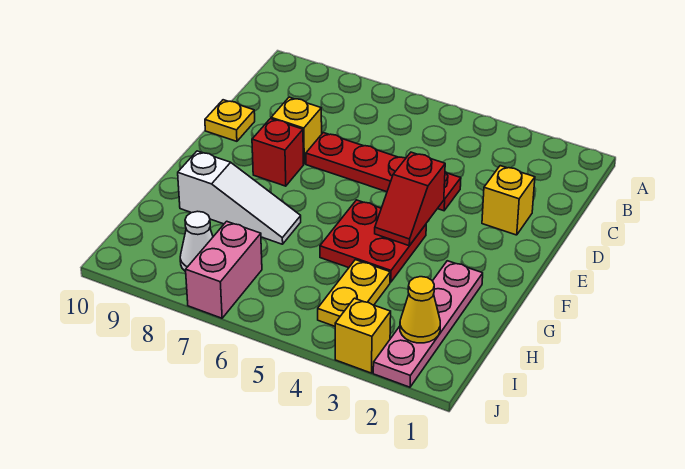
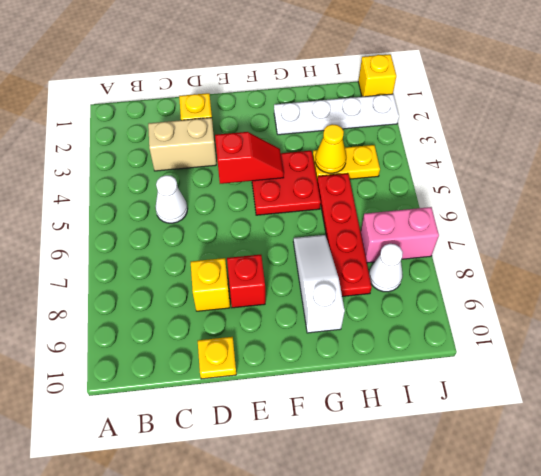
none -> tan brick C3:D3 level 1
none -> white cone C5 level 1
red plate D4:D7 level 1 -> red plate H5:H8 level 1
pink plate G2:J2 level 1 -> white plate G2:J2 level 1
yellow cone I2 level 2 -> yellow cone H4 level 2
yellow brick J3 level 1 -> yellow brick J1 level 1

